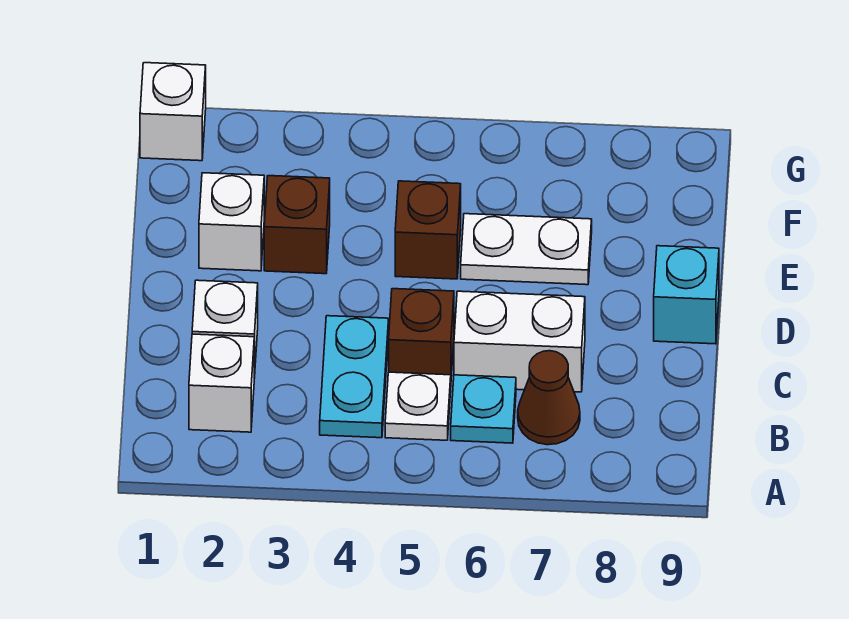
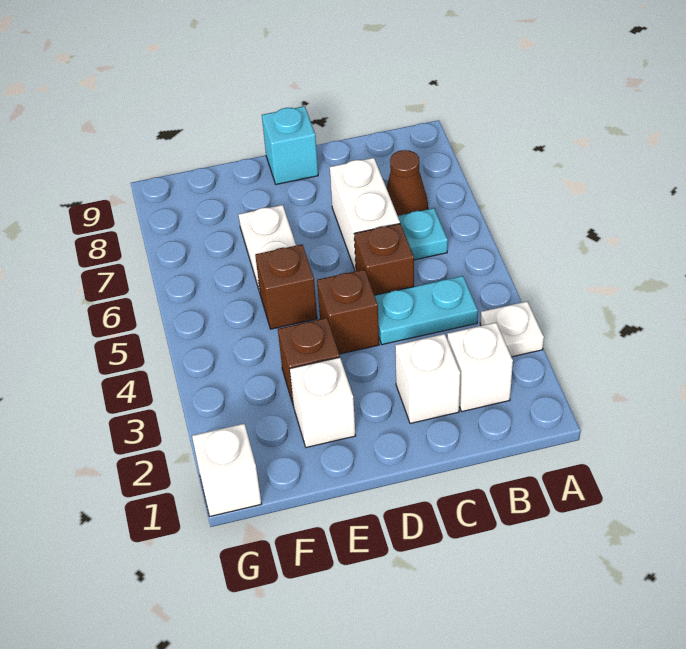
white plate B5 level 1 -> white plate A3 level 1
none -> brown brick D4 level 1

